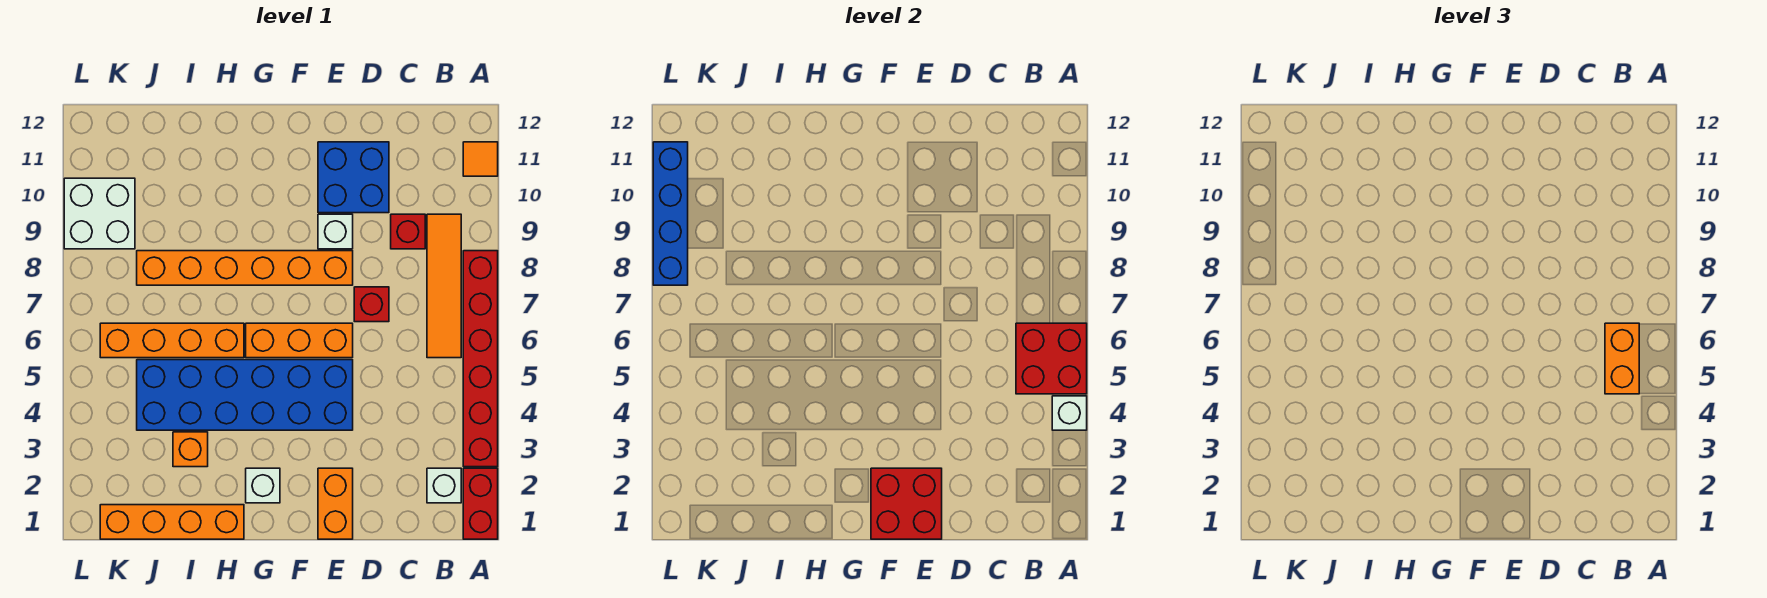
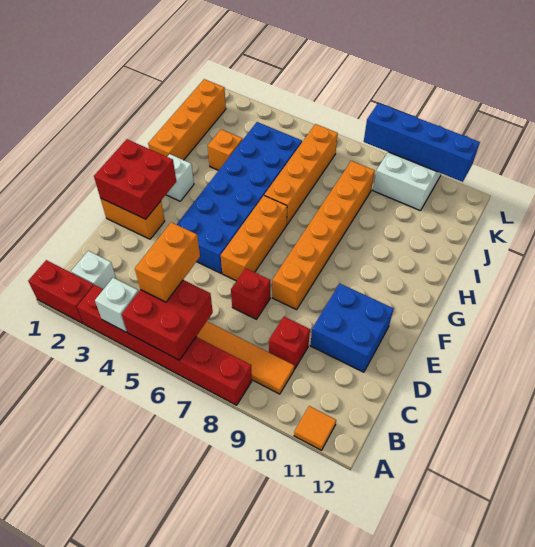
orange brick B5:B6 level 3 -> orange brick B5:C5 level 3
white brick E9 level 1 -> none

